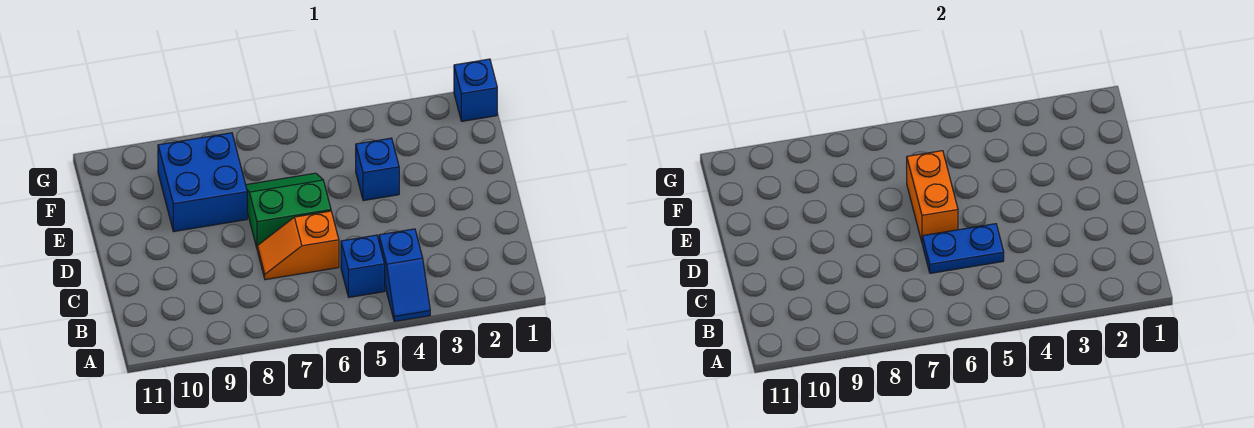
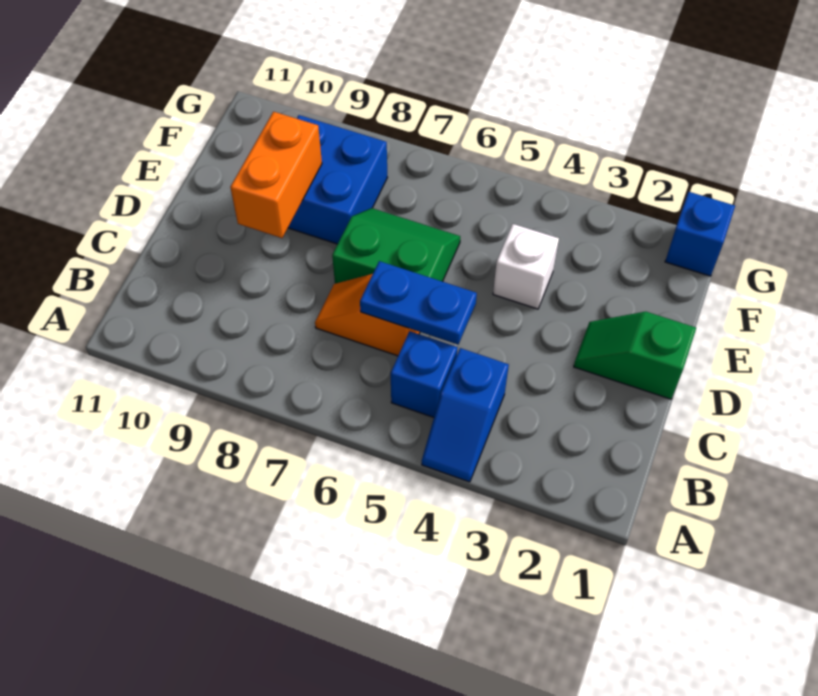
none -> green slope D1:D2 level 1 top 1
orange brick D6:E6 level 2 -> orange brick D9:E9 level 2
blue brick E4 level 1 -> white brick E4 level 1

